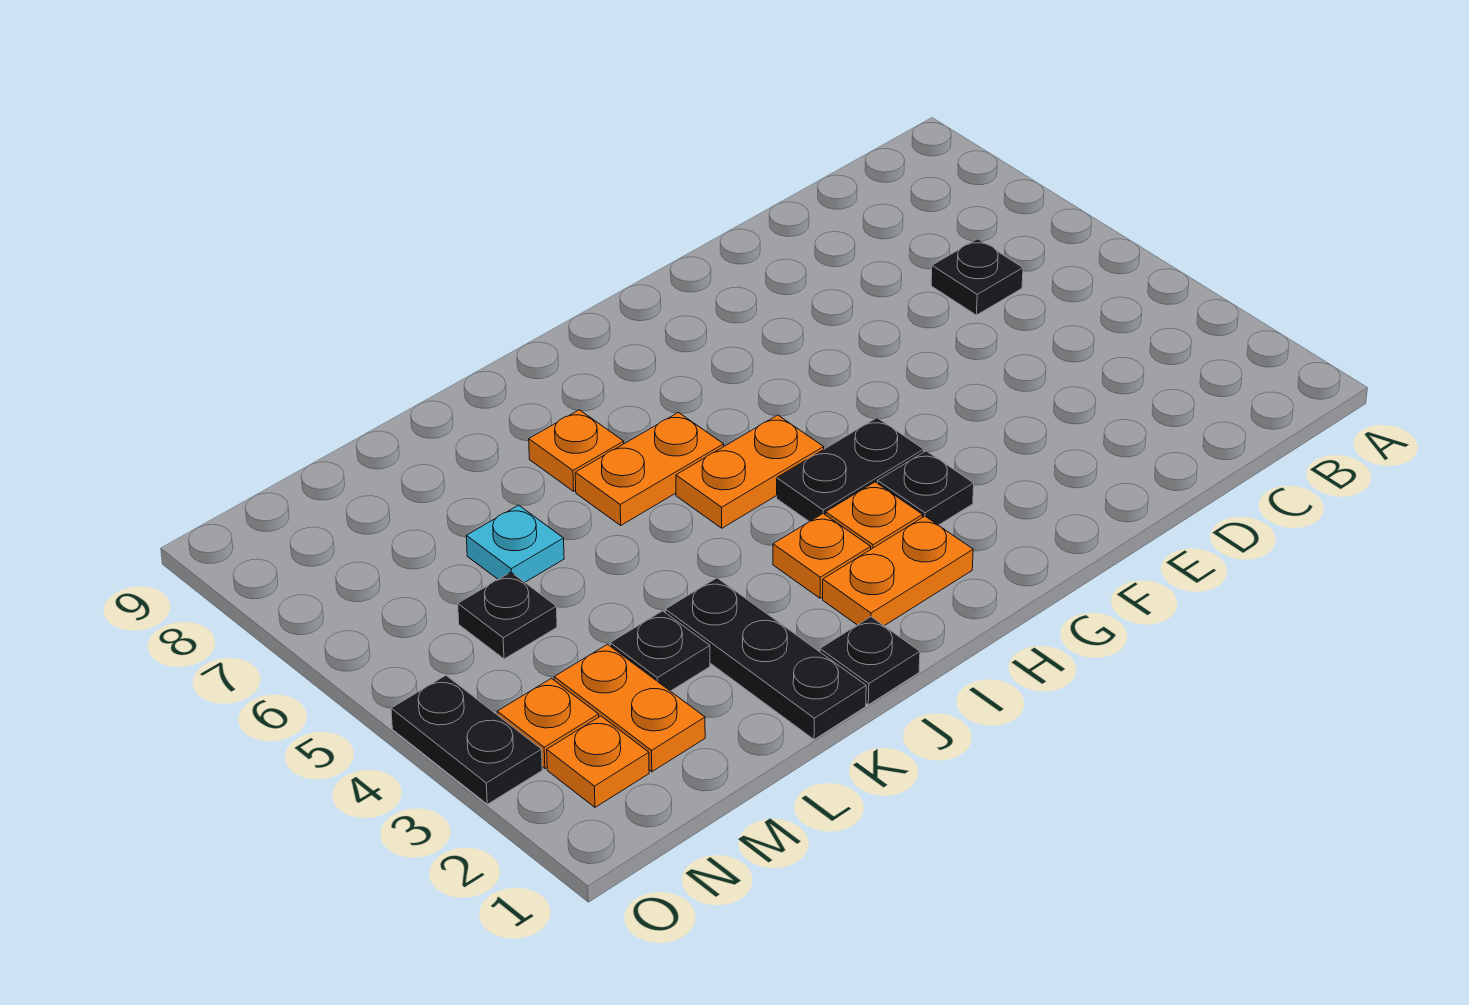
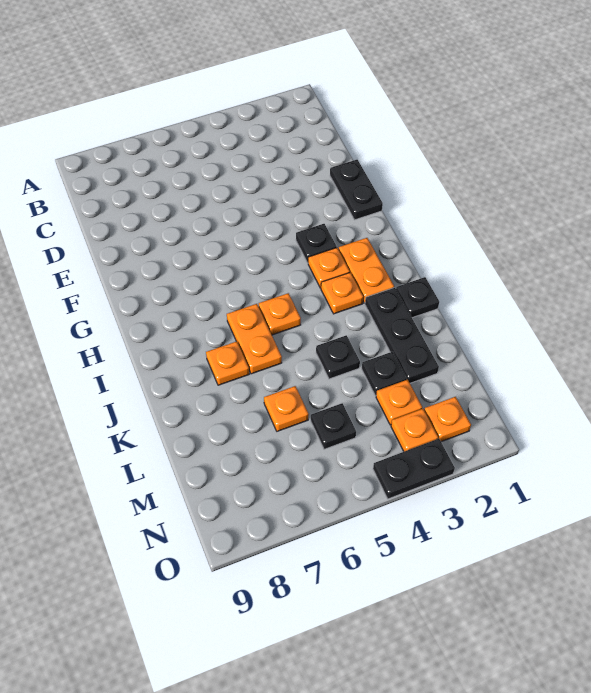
black plate C6 level 1 -> black plate K4 level 1
black plate G4:H4 level 1 -> black plate E1:F1 level 1
orange plate H5:I5 level 1 -> orange plate I5 level 1
black plate K1:K3 level 1 -> black plate J2:L2 level 1
cyan plate L6 level 1 -> orange plate L6 level 1
orange plate M2:M3 level 1 -> orange plate M3 level 1

